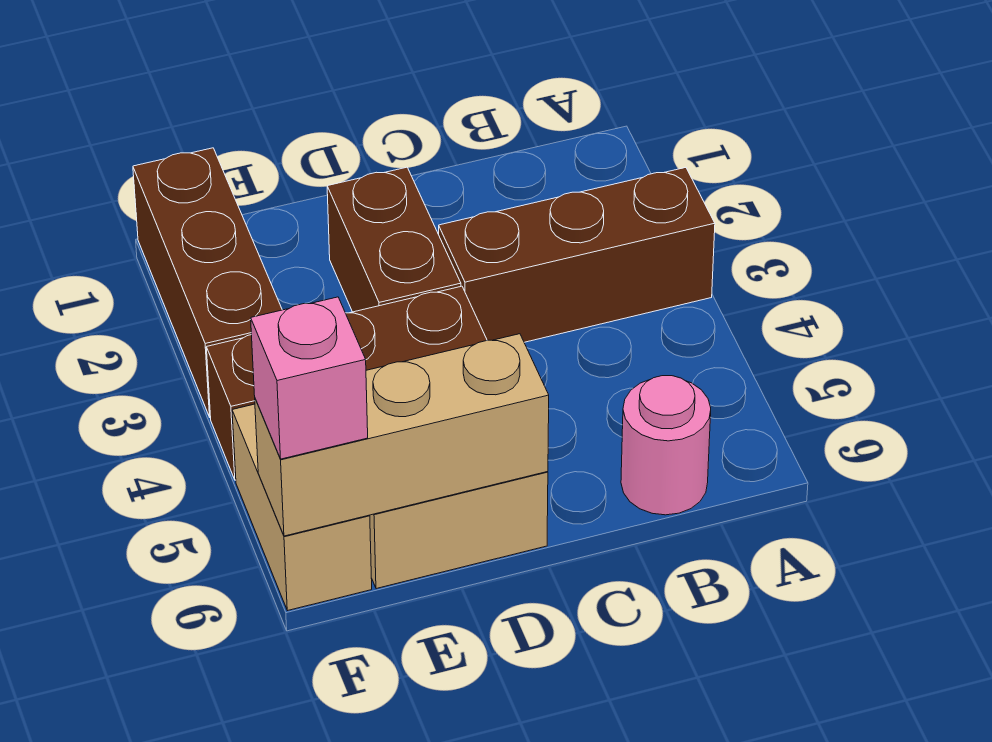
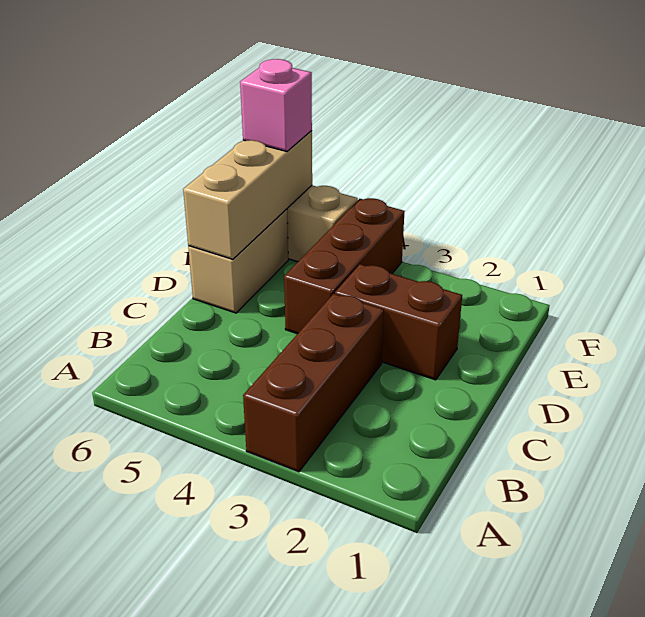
pink round brick B6 level 1 -> none
brown brick F1:F3 level 1 -> none

